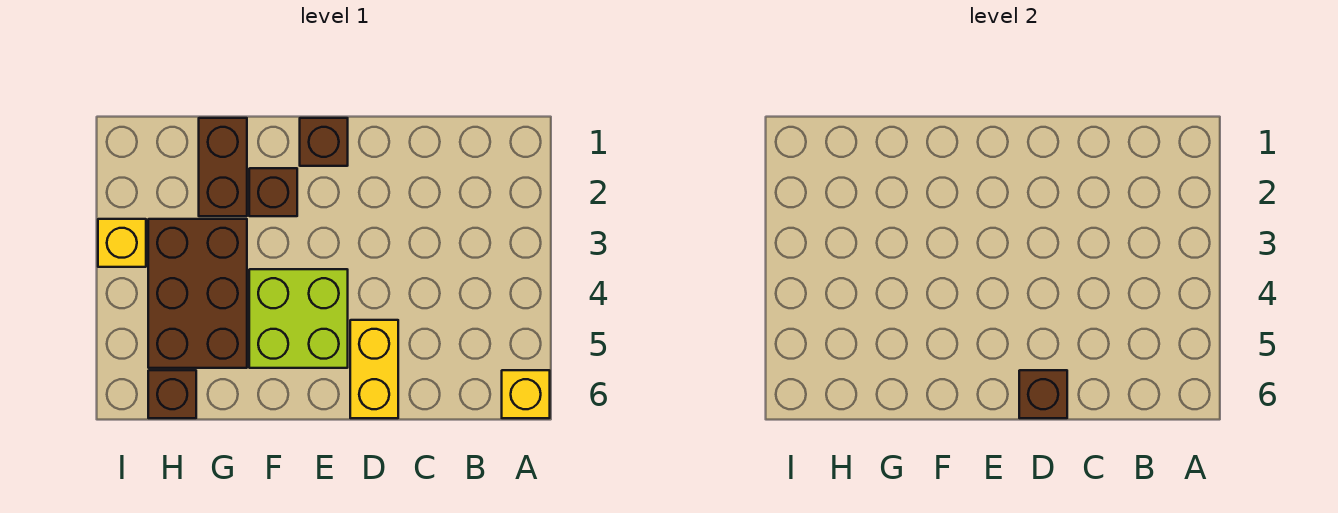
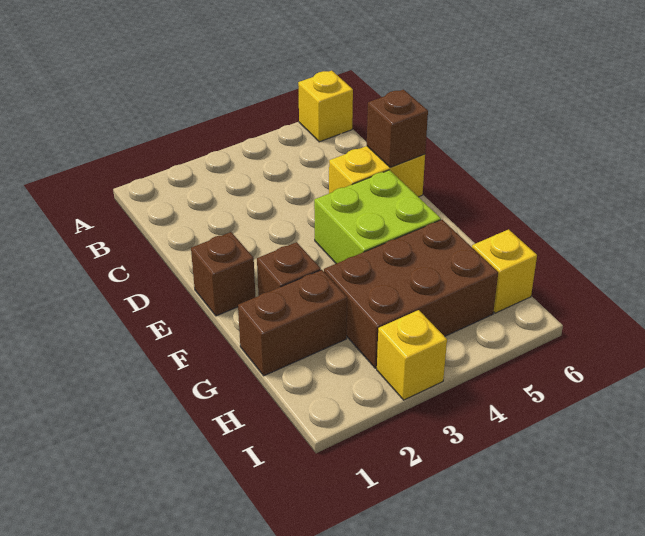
brown brick H6 level 1 -> yellow brick H6 level 1

